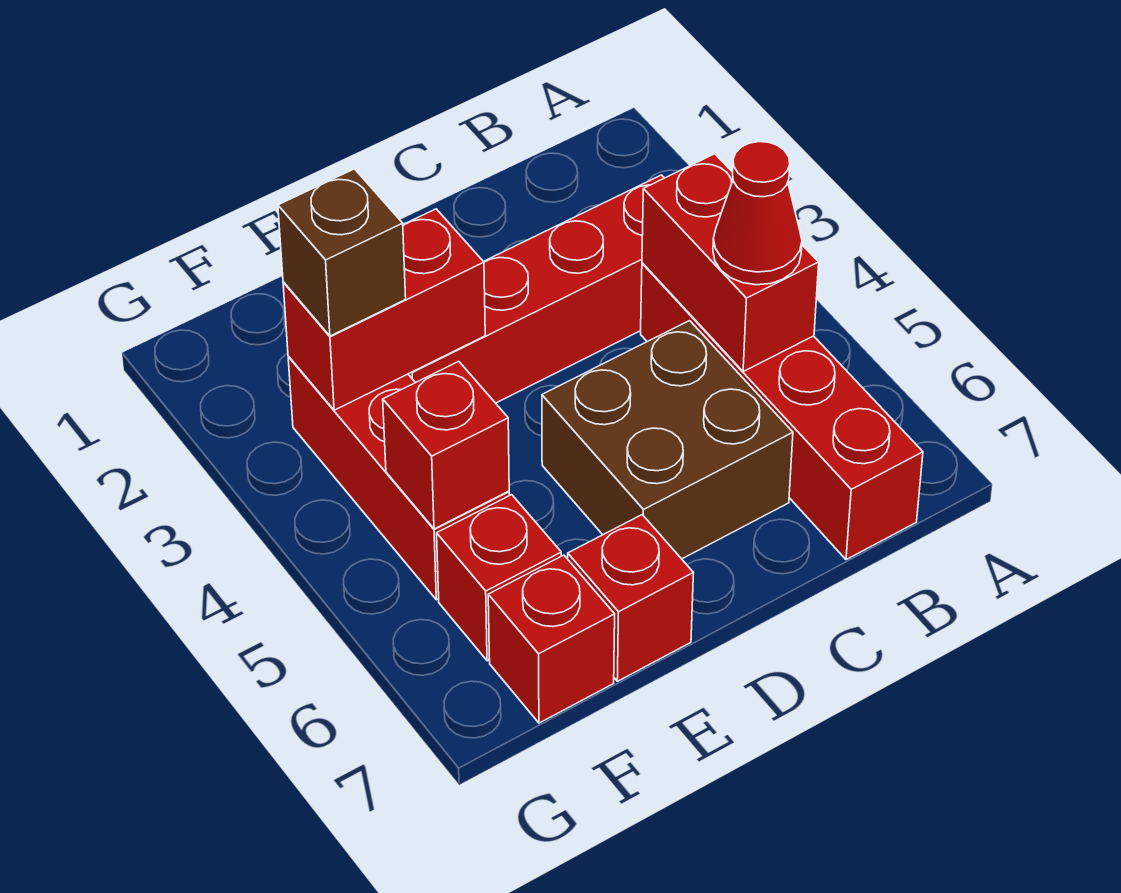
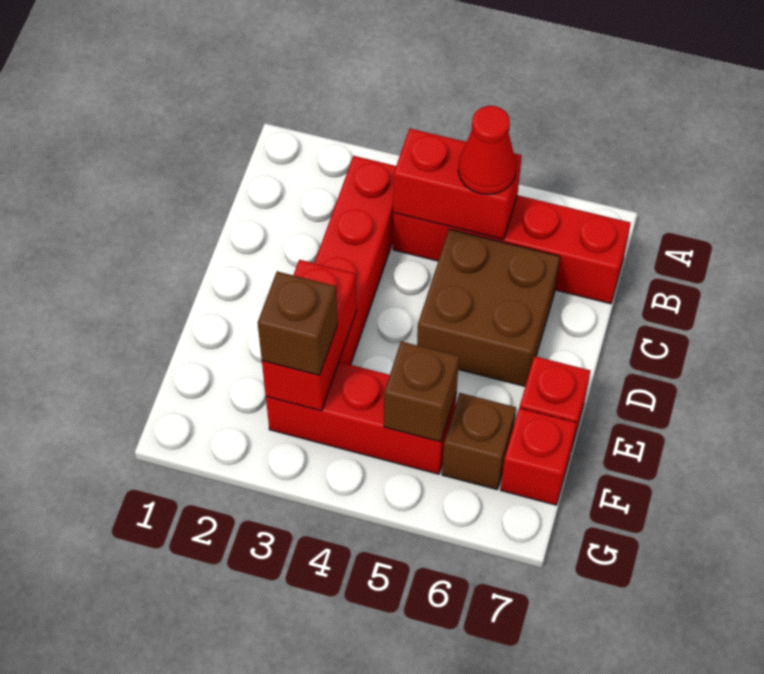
red brick F5 level 2 -> brown brick F5 level 2
red brick F6 level 1 -> brown brick F6 level 1

